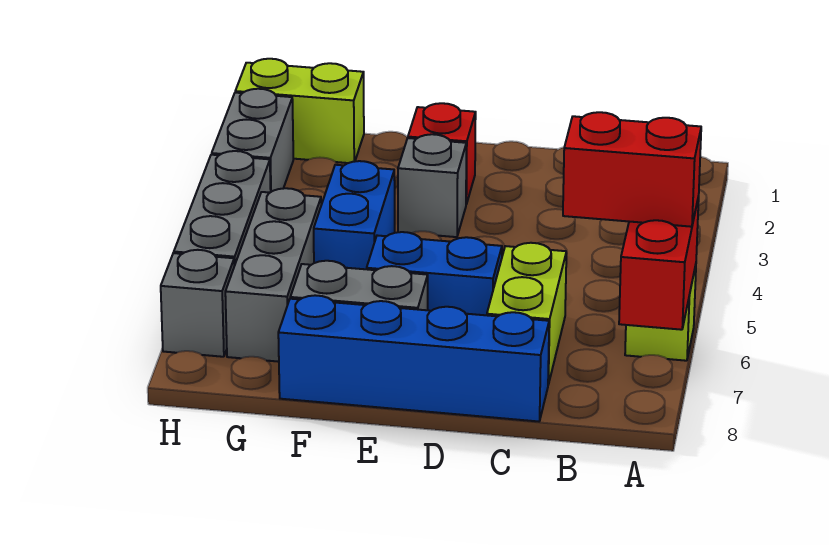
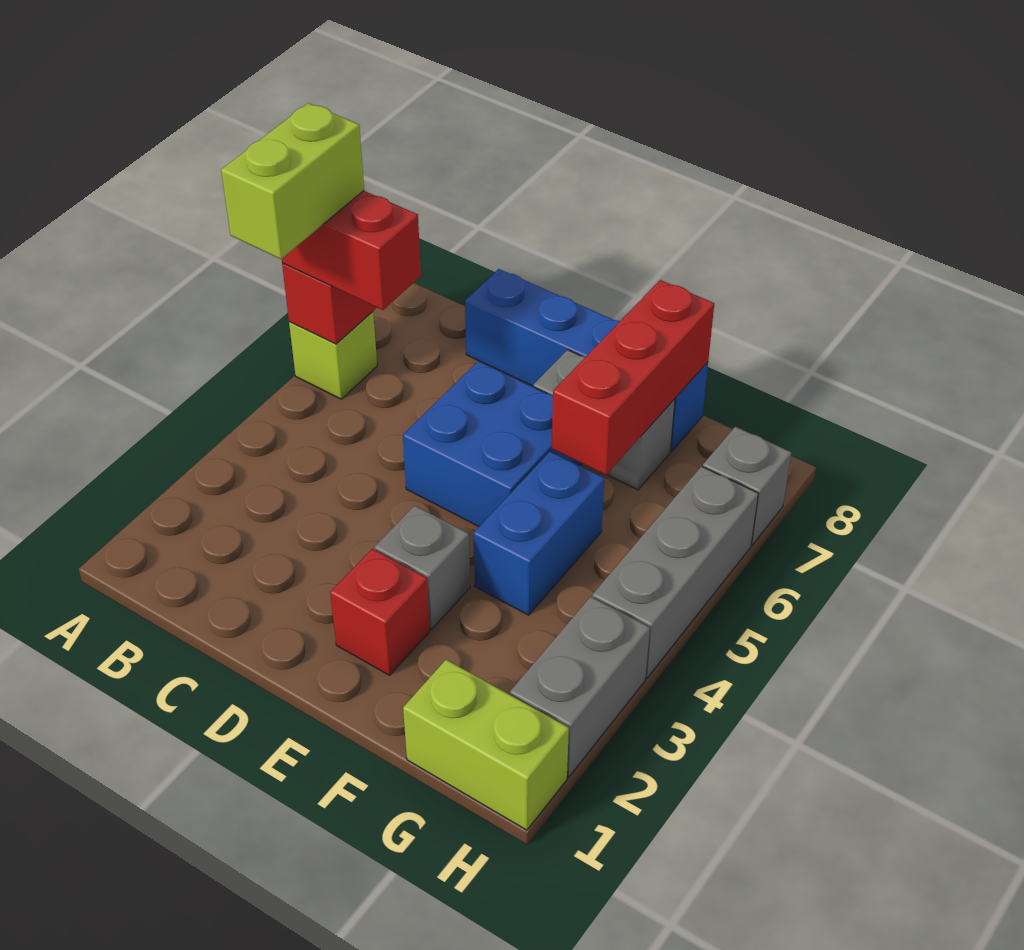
lime brick C6:C7 level 1 -> lime brick A5:A6 level 4
blue brick D6:E6 level 1 -> blue brick D5:E6 level 1
none -> red brick F6:F8 level 2
grey brick G5:G7 level 1 -> none

